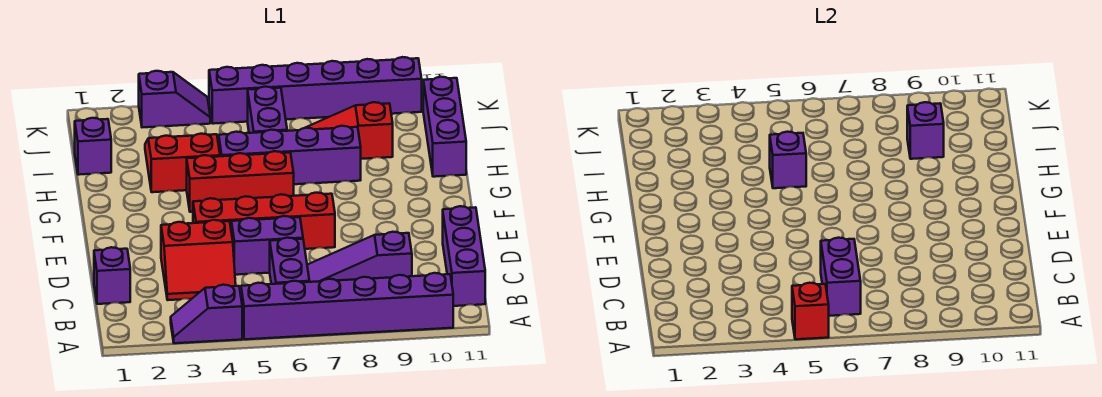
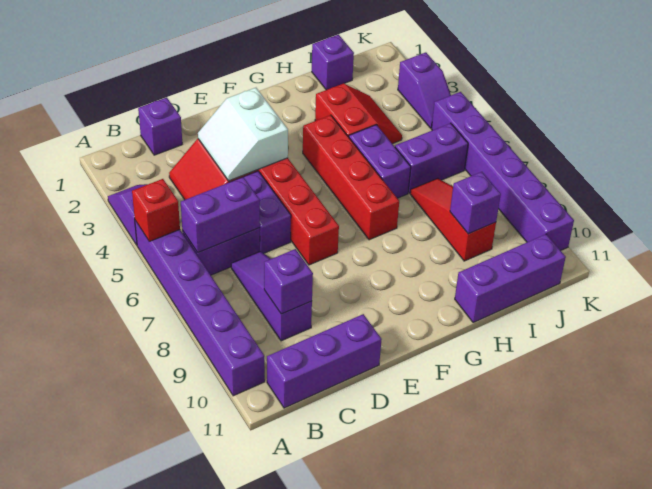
none -> white slope D3:E4 level 2 top E
red brick G4:G6 level 1 -> red brick G4:G7 level 1
purple brick H5:H8 level 1 -> purple brick H5:H6 level 1
purple brick H5 level 2 -> purple brick C9 level 2

